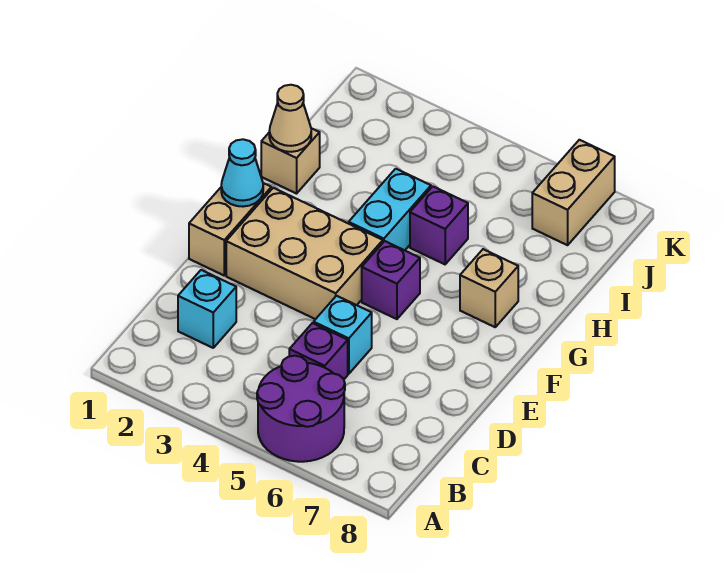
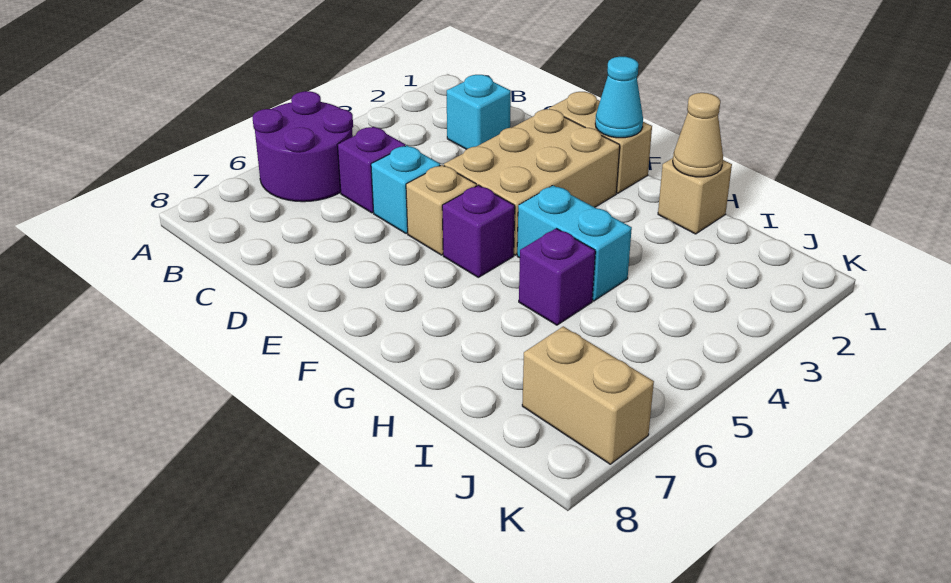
tan brick G7 level 1 -> tan brick E5 level 1

